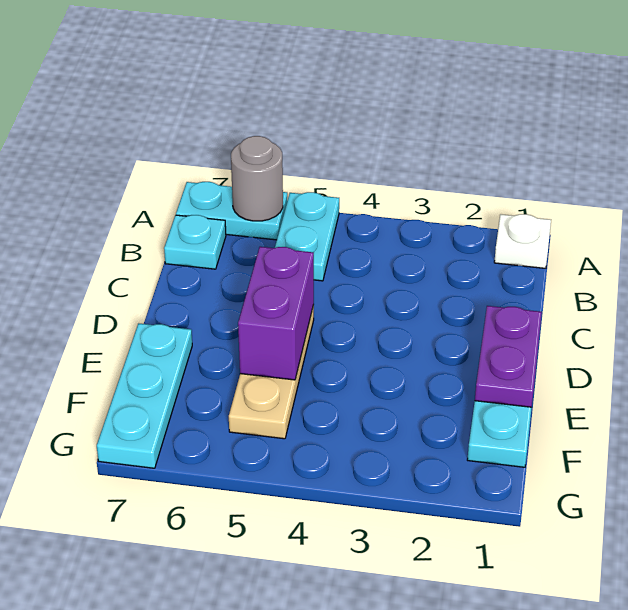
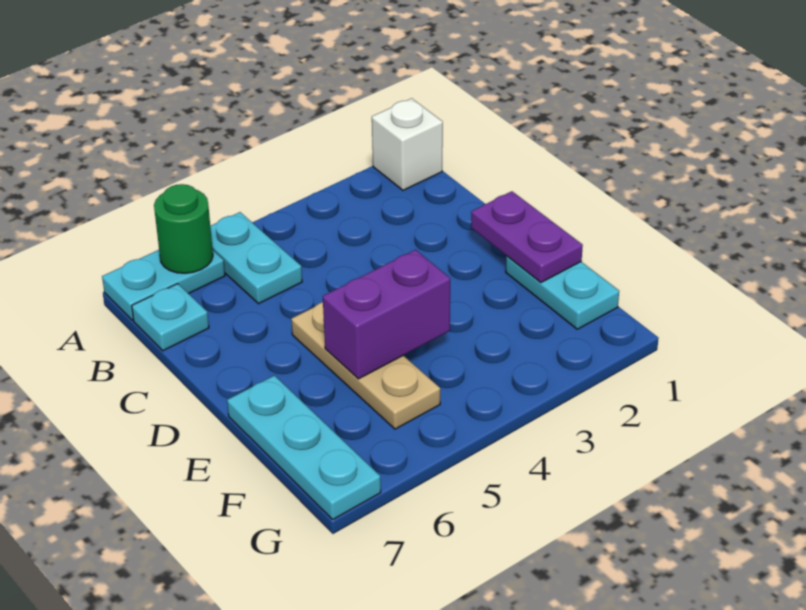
white plate A1 level 1 -> white brick A1 level 1
grey round brick A6 level 2 -> green round brick A6 level 2
purple brick D5:E5 level 2 -> purple brick E4:E5 level 2

